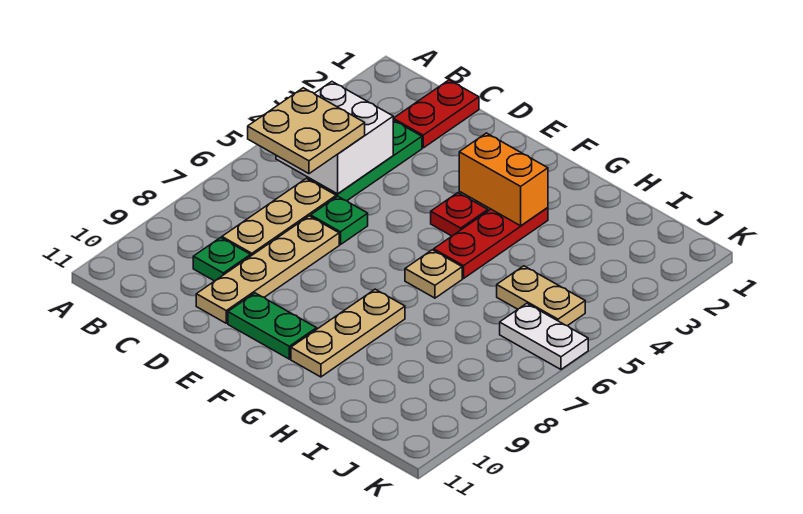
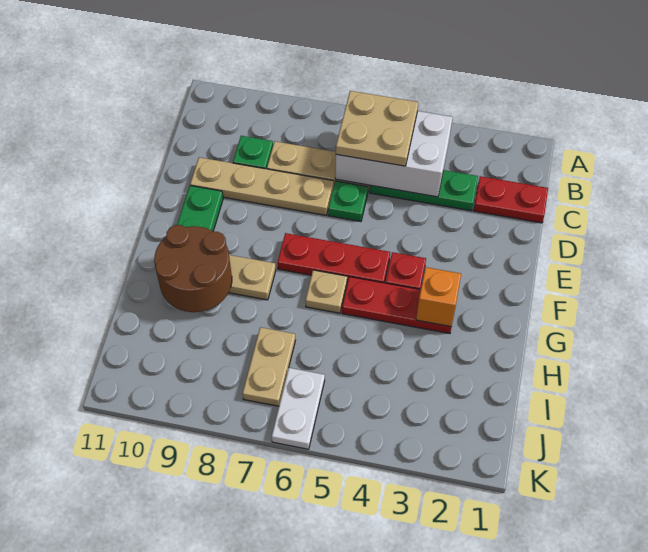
white brick B4:C5 level 2 -> white brick B4:C6 level 2
orange brick F3:G3 level 2 -> orange brick G3 level 2
none -> red plate F5:F7 level 1
none -> brown round brick G9:H10 level 2
tan plate I5:J5 level 1 -> tan plate I7:J7 level 1

